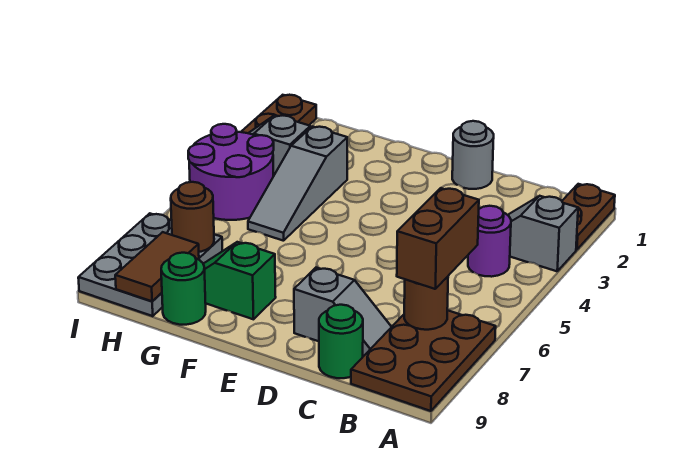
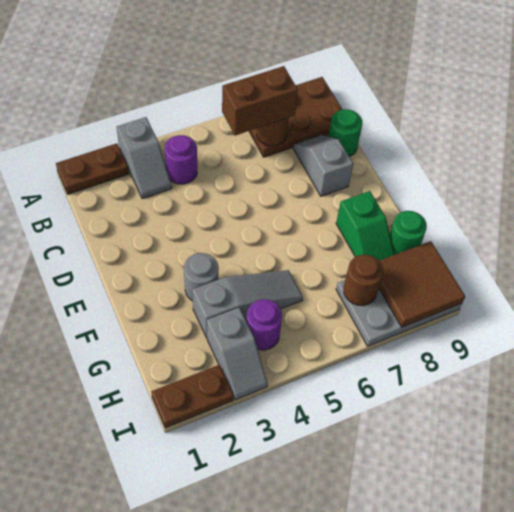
grey round brick D1 level 1 -> grey round brick F3 level 1
purple round brick H4:I5 level 1 -> purple round brick H4 level 1
brown tile H8:H9 level 2 -> brown tile H8:I9 level 2

